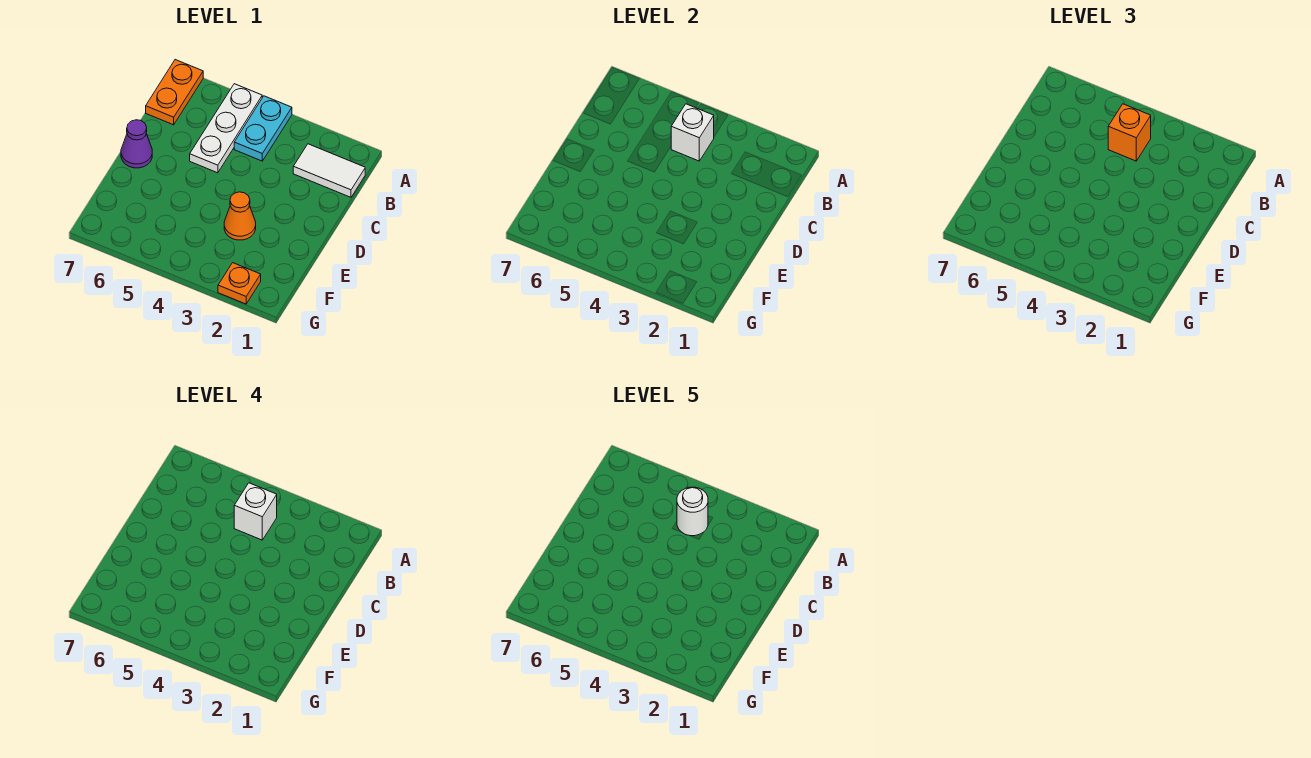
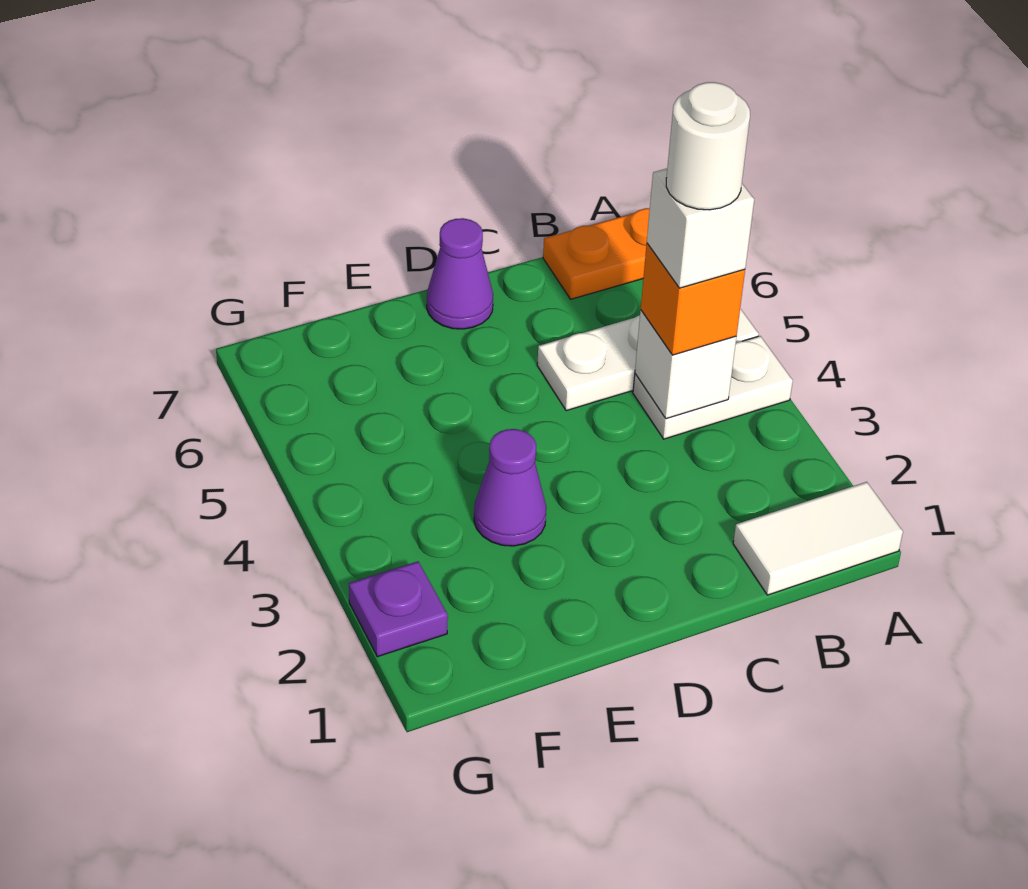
cyan plate A4:B4 level 1 -> white plate A4:B4 level 1
white tile B1:B2 level 1 -> white tile A1:B1 level 1
orange cone E3 level 1 -> purple cone E3 level 1
orange plate G2 level 1 -> purple plate G2 level 1

